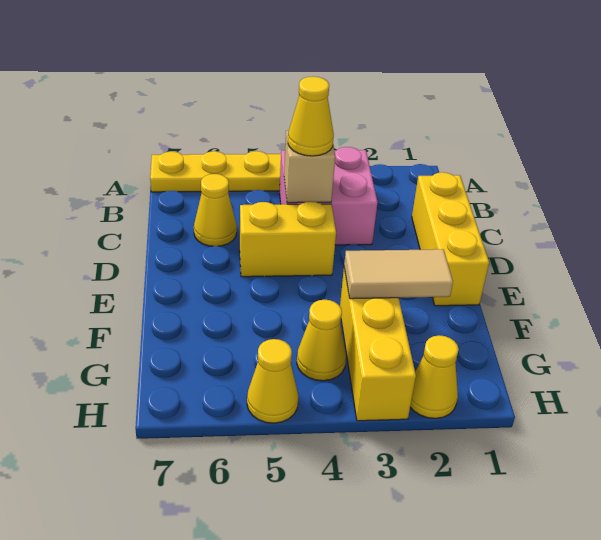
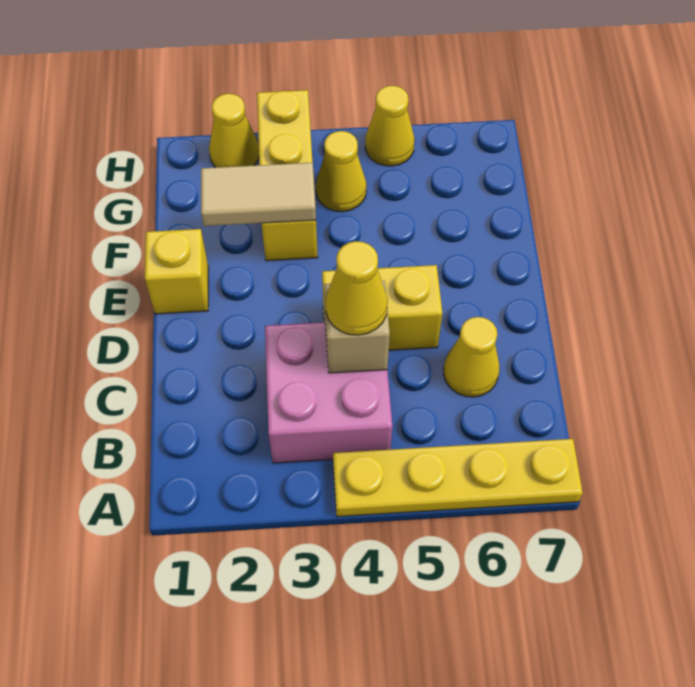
yellow brick C1:E1 level 1 -> yellow brick E1 level 1

